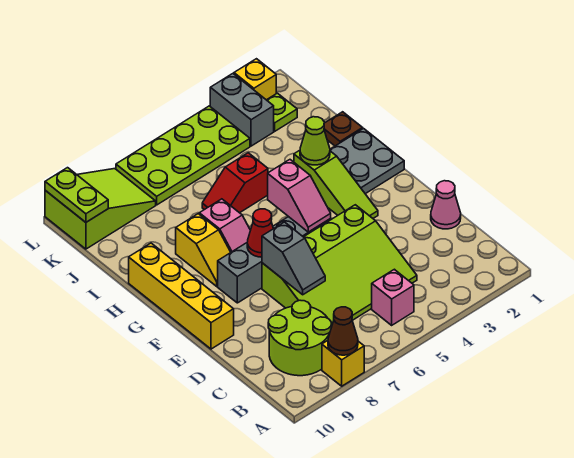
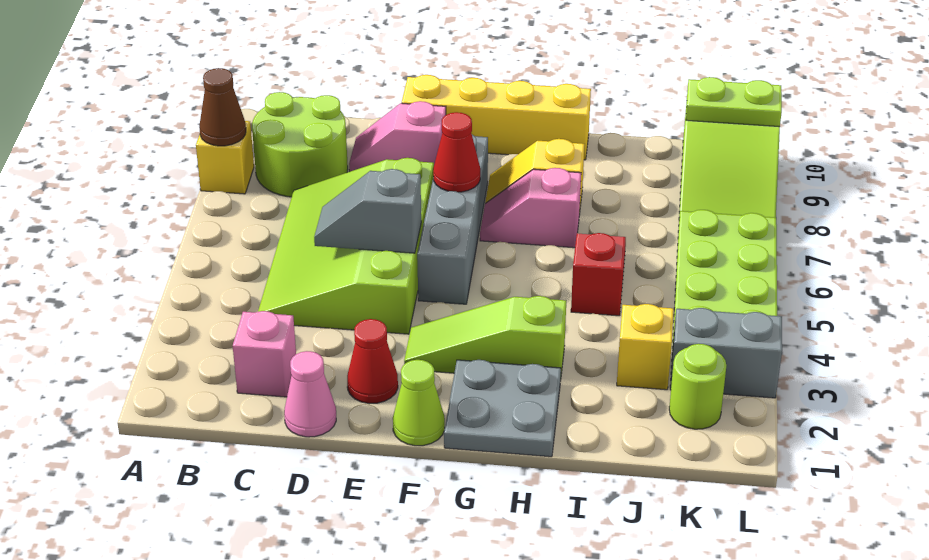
pink brick B5 level 1 -> pink brick C2 level 1
grey slope D7:E7 level 2 top E -> grey slope D5:E5 level 2 top E
none -> red cone E2 level 1
pink slope F5:G5 level 2 top G -> pink slope D9:E9 level 1 top E
lime cone H3 level 2 -> lime cone F1 level 1
brown plate I1 level 1 -> none
lime plate K2 level 1 -> lime round brick K2 level 1
yellow brick L2 level 1 -> yellow brick J3 level 1

